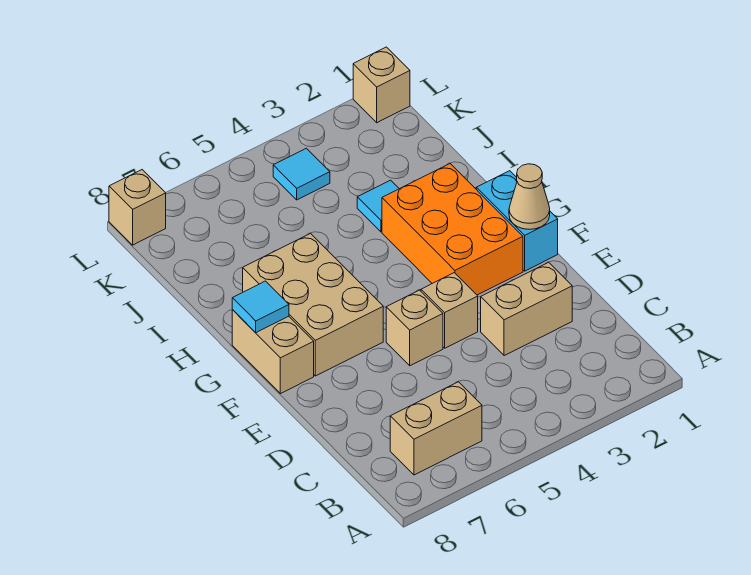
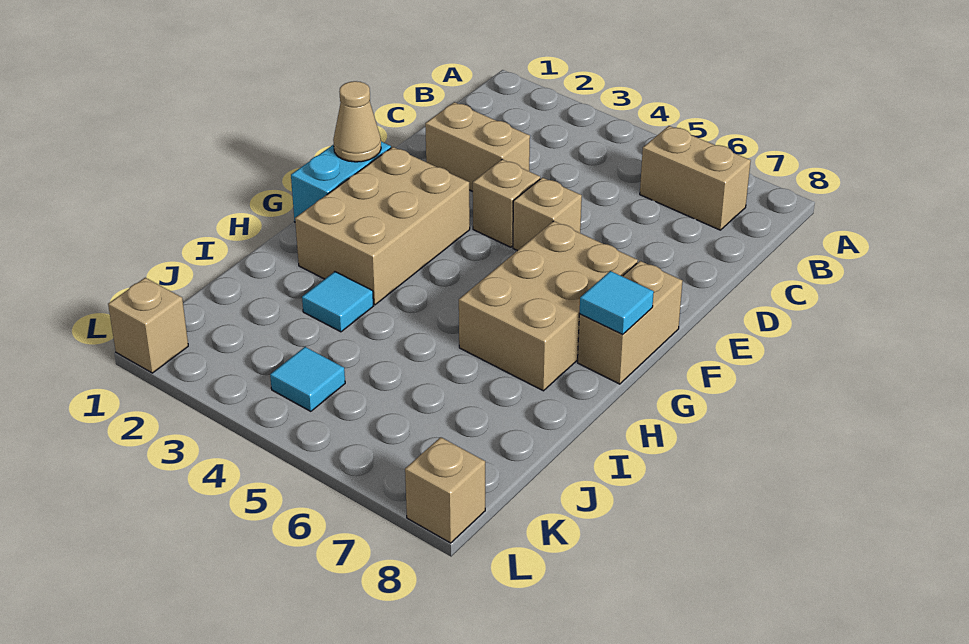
orange brick F2:H3 level 1 -> tan brick F2:H3 level 1

